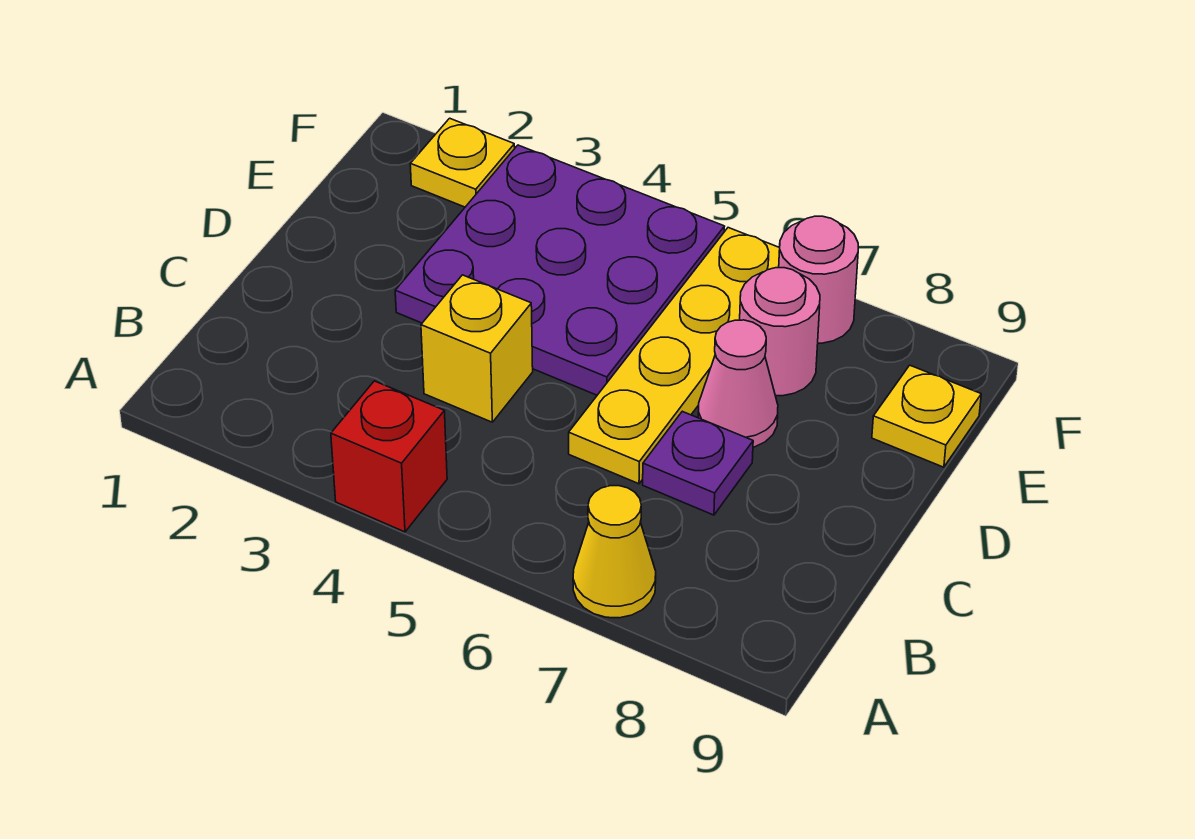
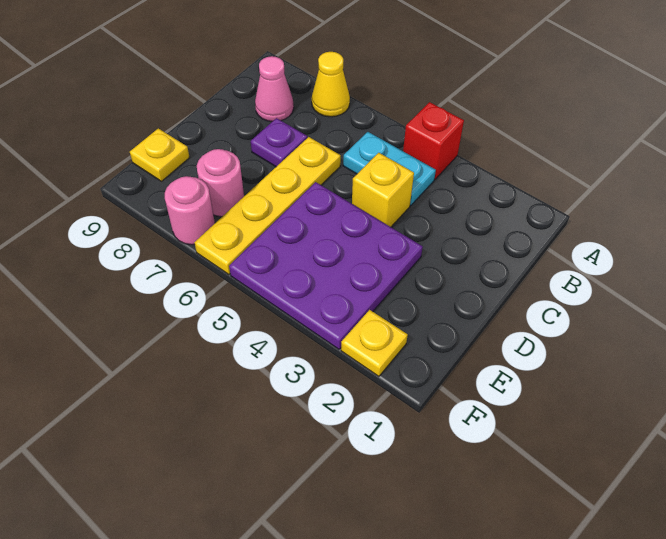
none -> cyan plate B4:B5 level 1
pink cone D7 level 1 -> pink cone B8 level 1

